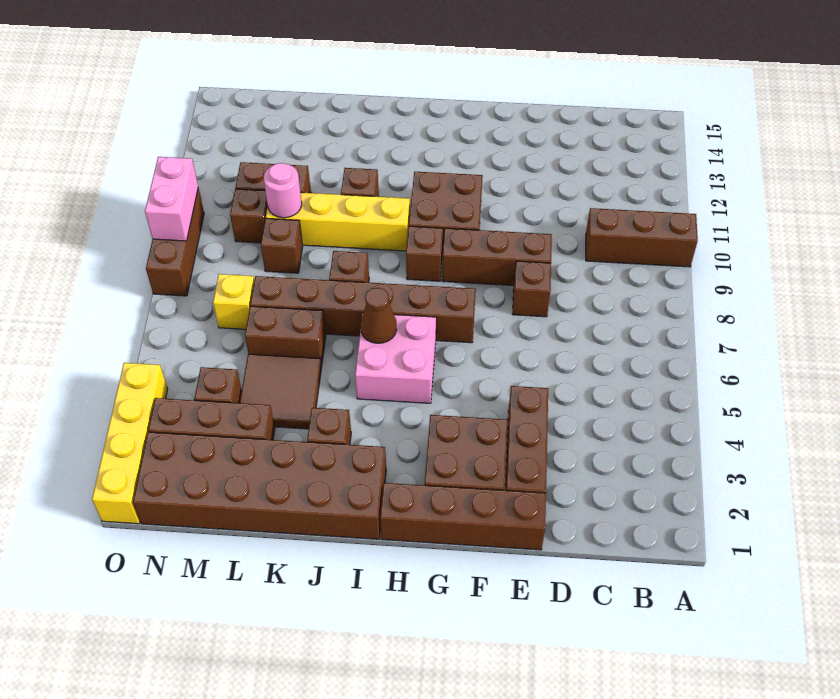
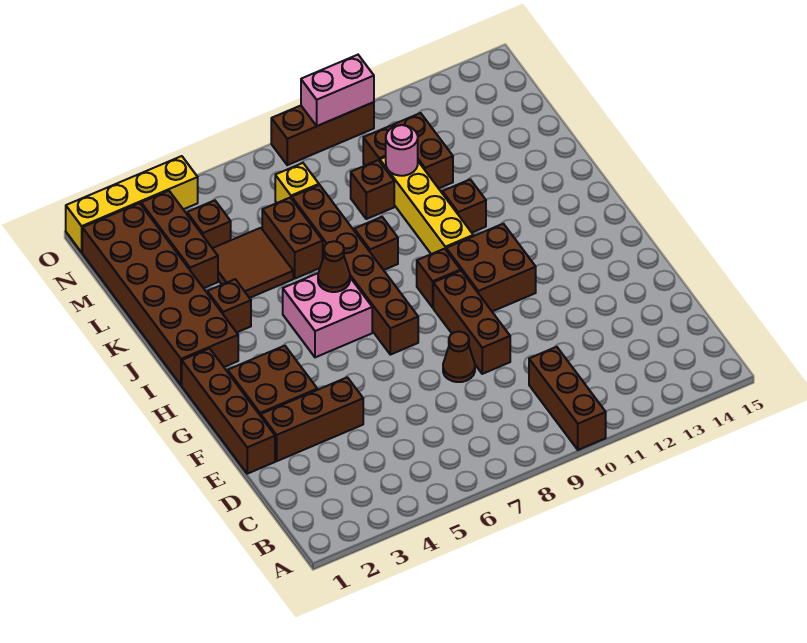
brown brick E8 level 1 -> brown cone E8 level 1

